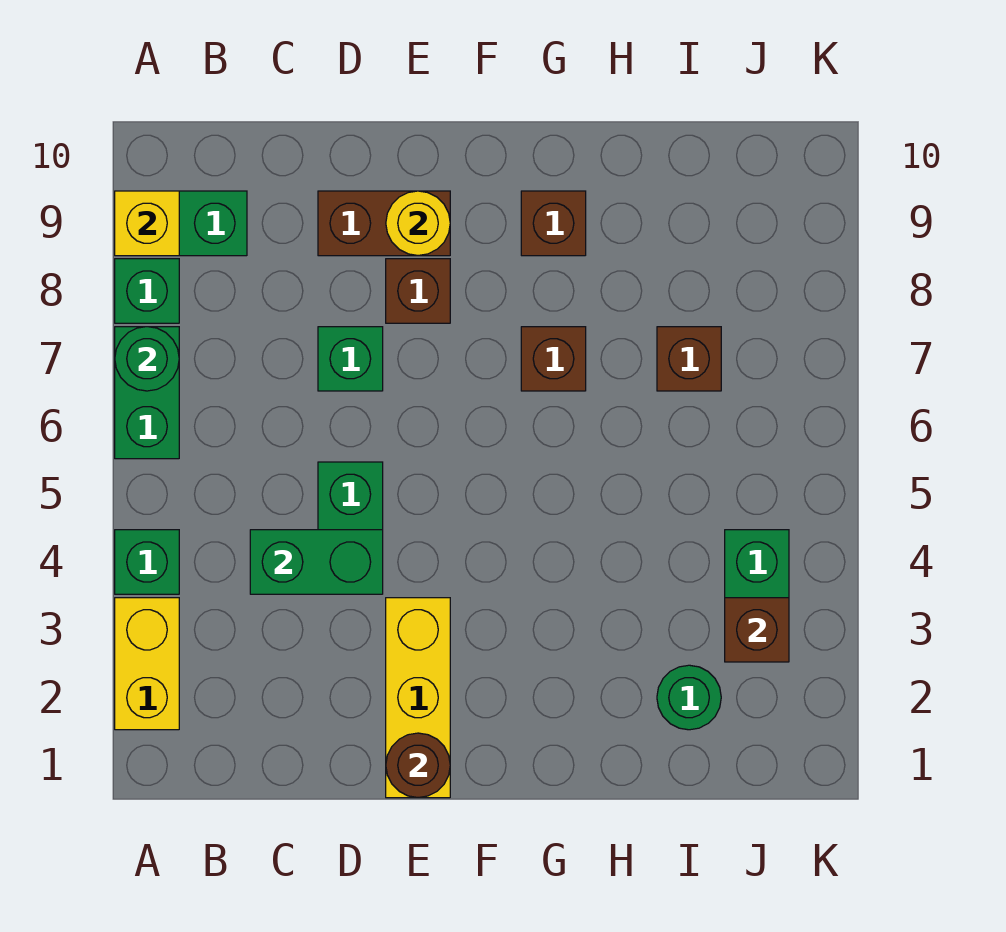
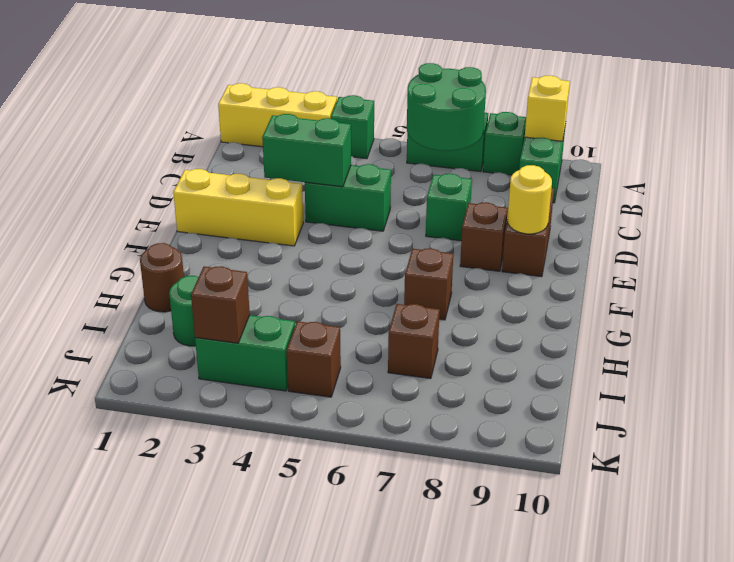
yellow brick A2:A3 level 1 -> yellow brick A1:A3 level 1
green round brick A7 level 2 -> green round brick A6:B7 level 2
green brick C4:D4 level 2 -> green brick D3:D4 level 2
brown round brick E1 level 2 -> brown round brick H1 level 1
brown brick G9 level 1 -> brown brick J5 level 1

